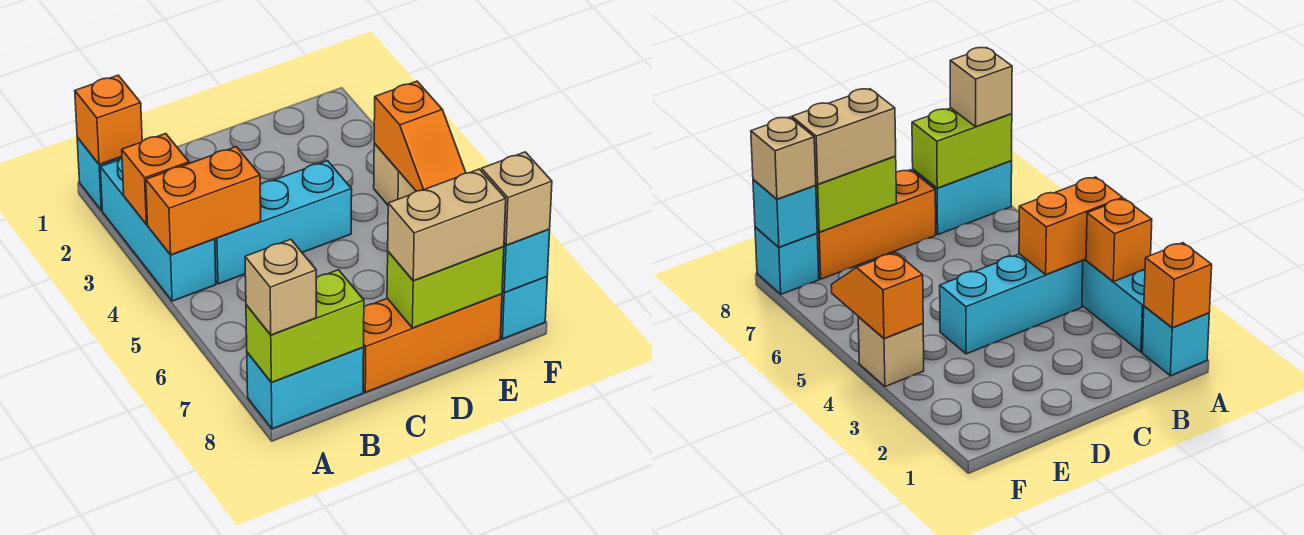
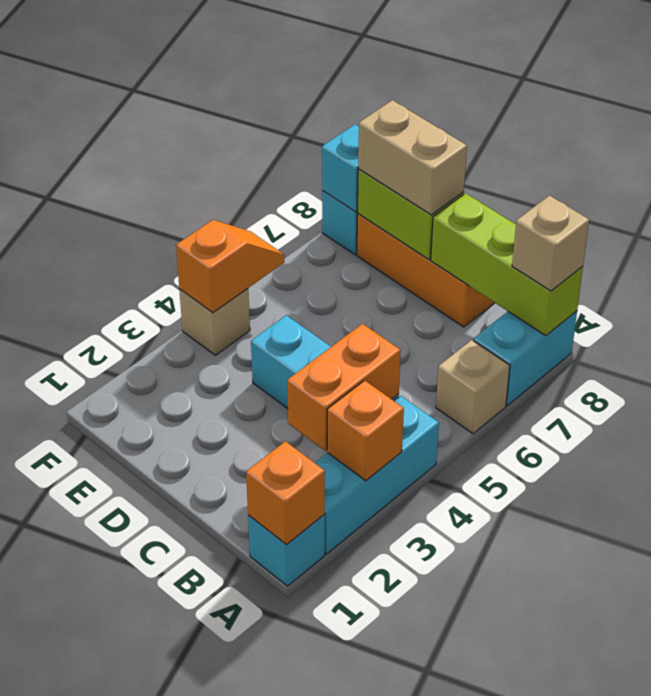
orange brick A4:B4 level 2 -> orange brick B3:B4 level 2
cyan brick A8:B8 level 1 -> cyan brick A7:A8 level 1
lime brick A8:B8 level 2 -> lime brick A8:C8 level 2
tan brick F8 level 3 -> tan brick A6 level 1

